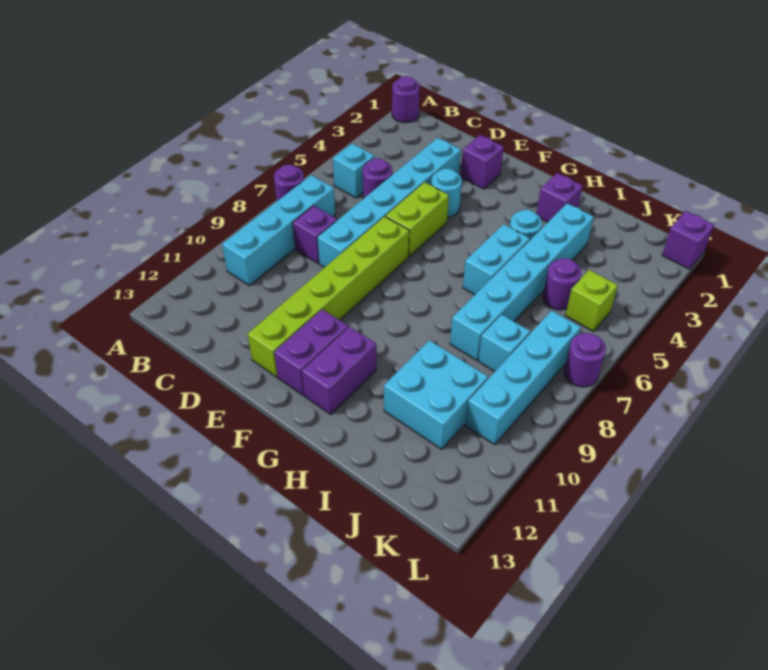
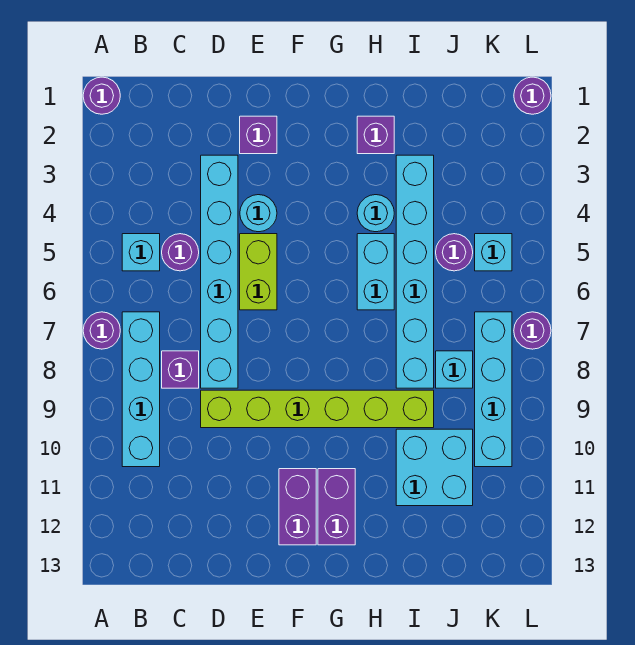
lime brick E7:E12 level 1 -> lime brick D9:I9 level 1
lime brick K5 level 1 -> cyan brick K5 level 1
purple brick L1 level 1 -> purple round brick L1 level 1

